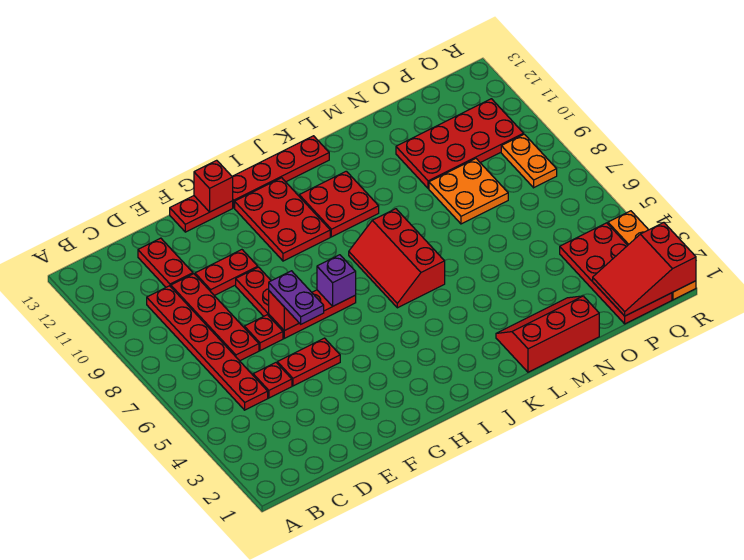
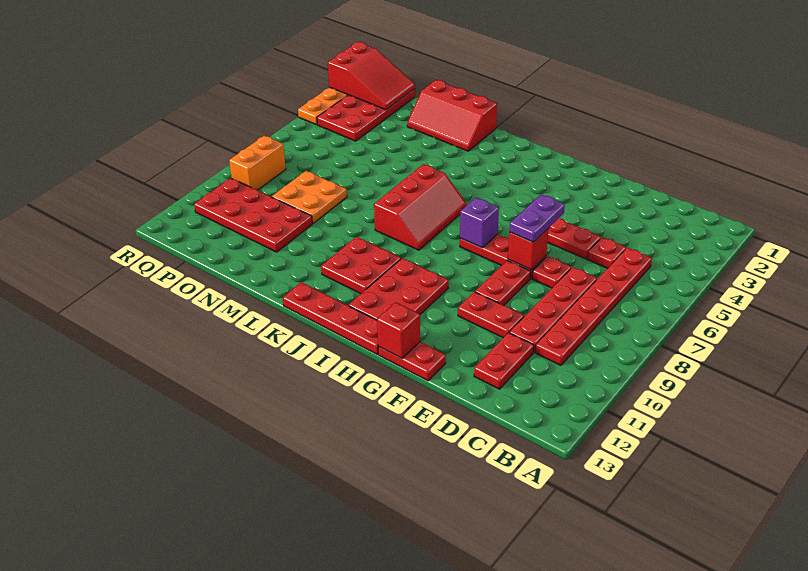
orange plate Q8:Q9 level 1 -> orange brick Q8:Q9 level 1

